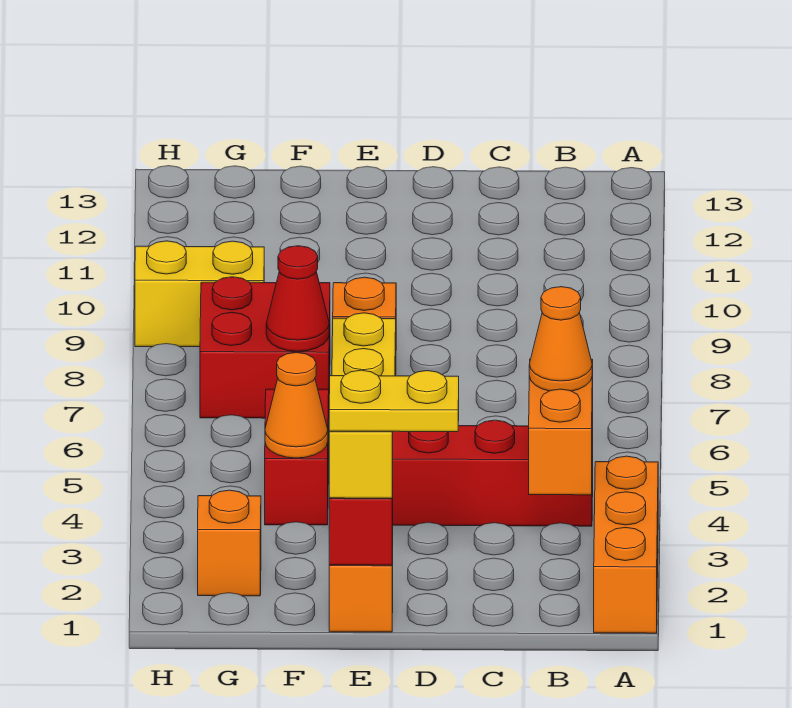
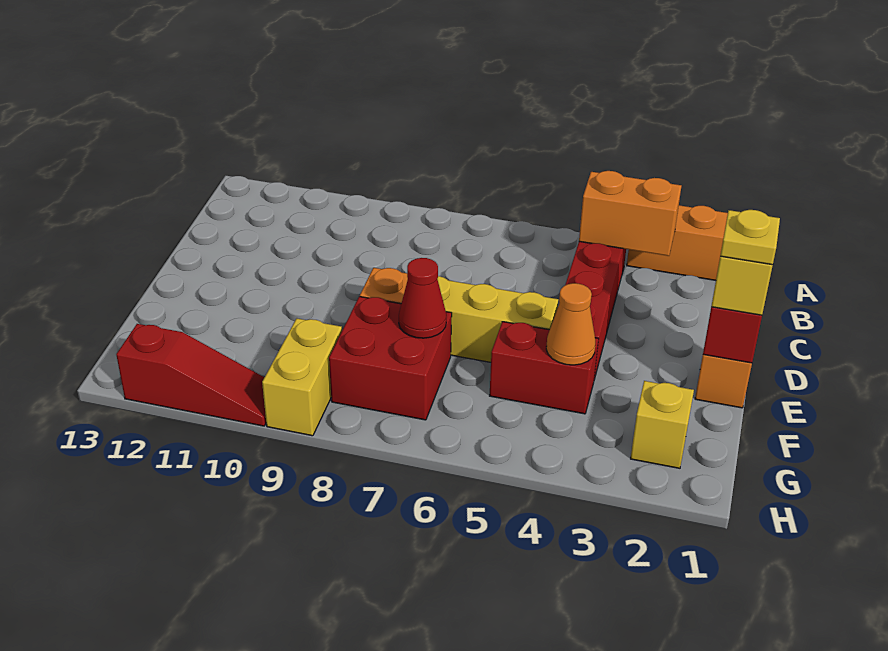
orange cone B4 level 3 -> none
yellow plate D1:E1 level 4 -> yellow plate E1 level 4
orange brick G2 level 1 -> yellow brick G2 level 1
none -> red slope H10:H12 level 1 top 12

